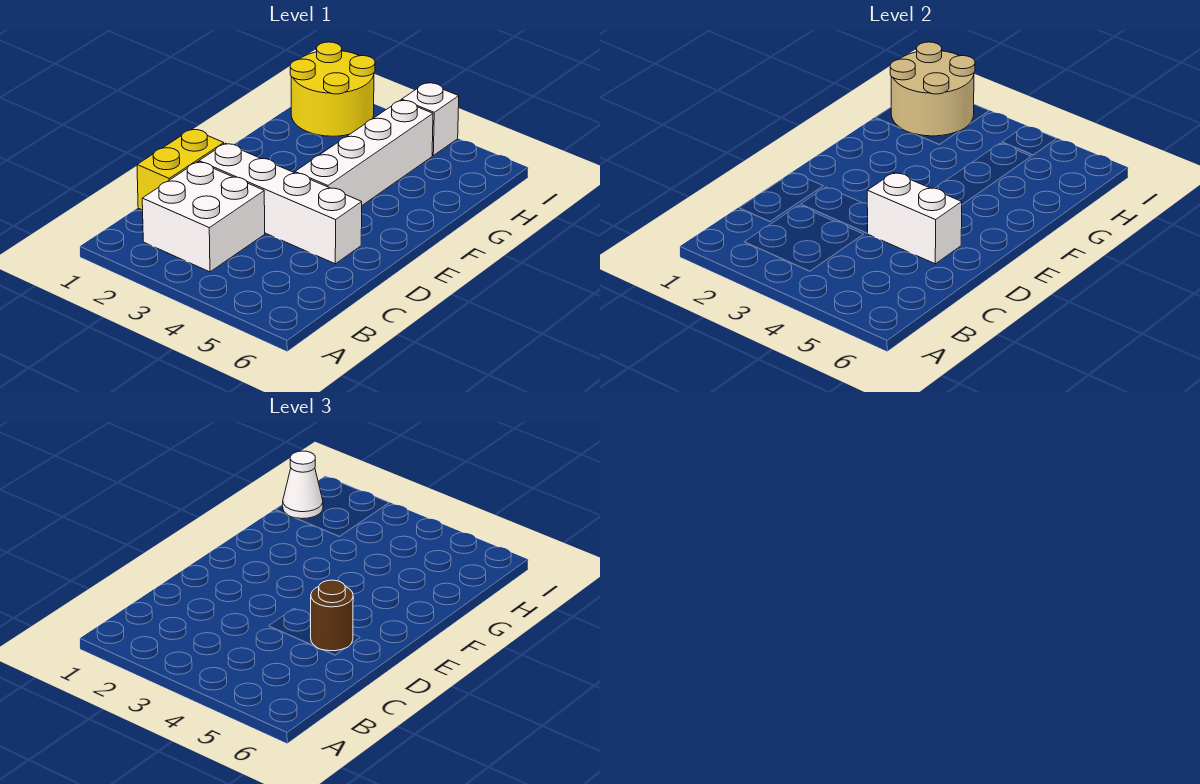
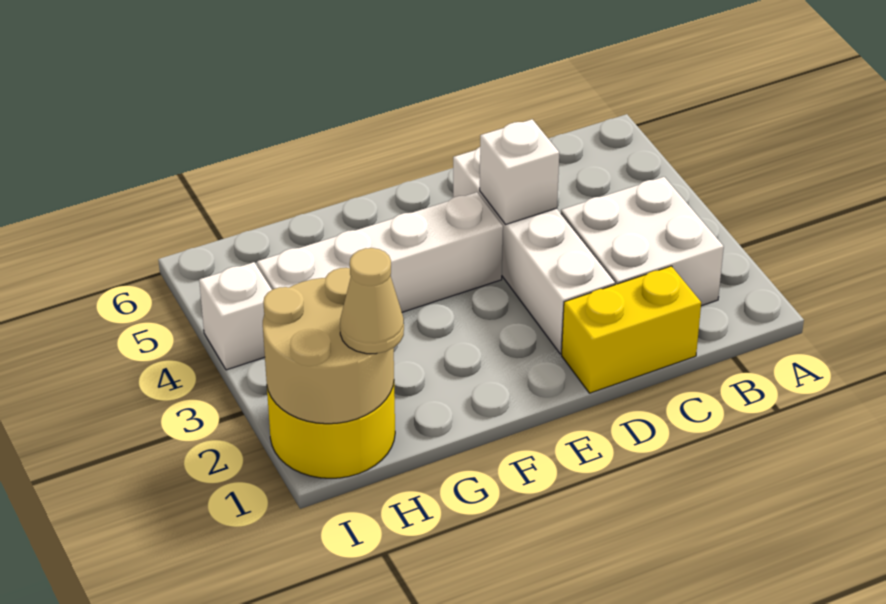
white brick D4:D5 level 2 -> white brick D4 level 2
brown round brick D5 level 3 -> none
white cone H1 level 3 -> tan cone H1 level 3

